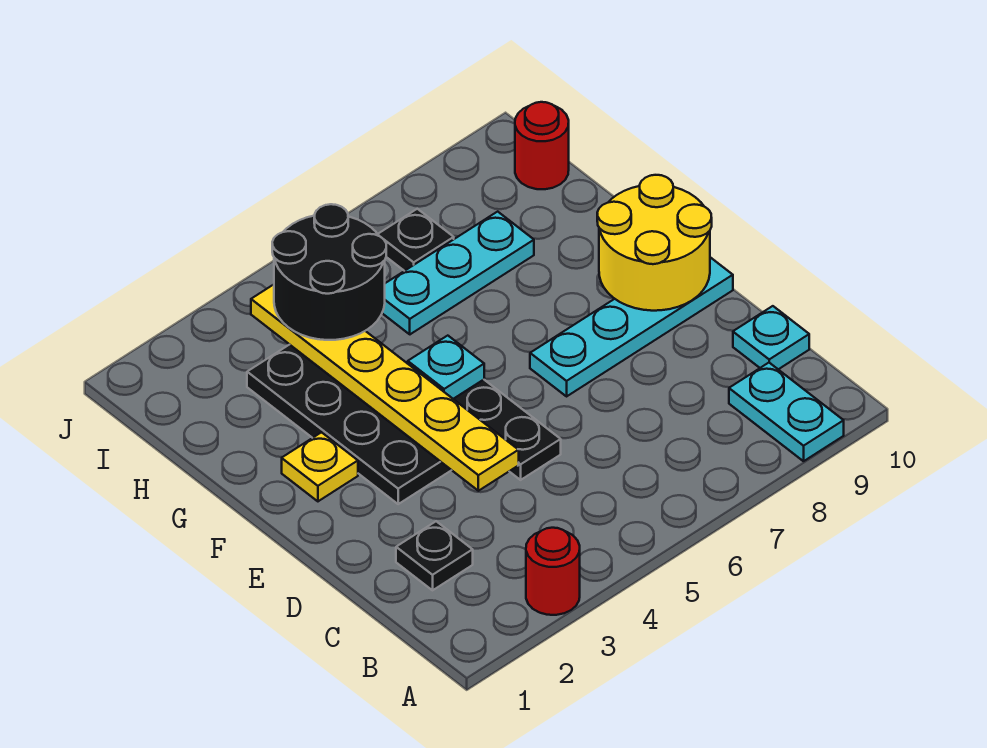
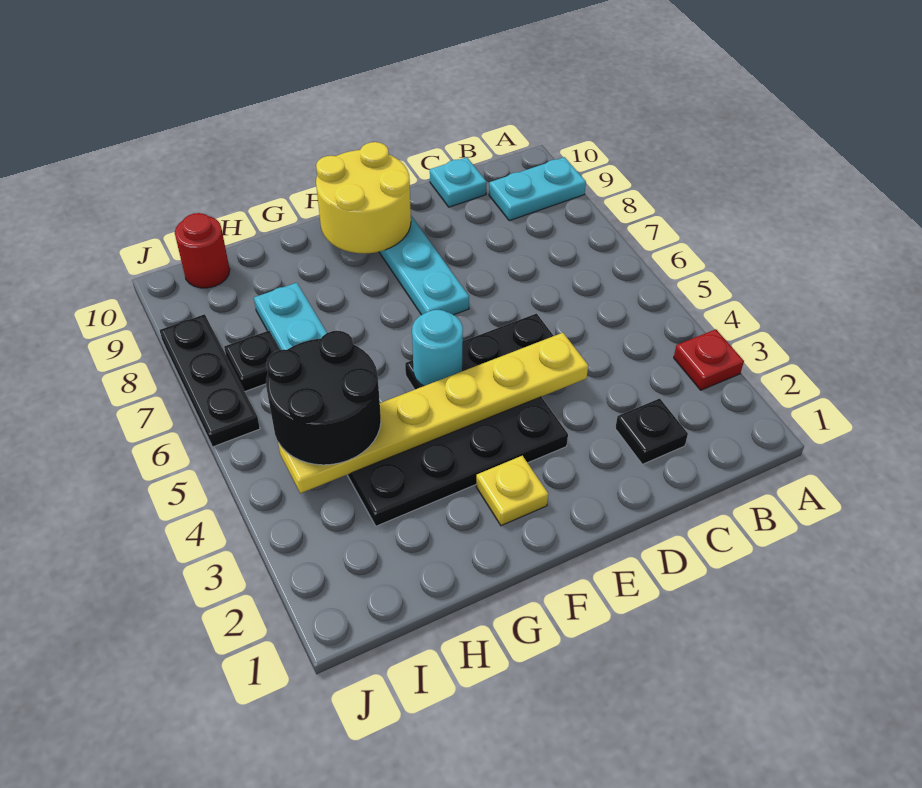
red round brick A3 level 1 -> red plate A3 level 1
cyan plate F5 level 2 -> cyan round brick F5 level 2
none -> black plate J6:J8 level 1

